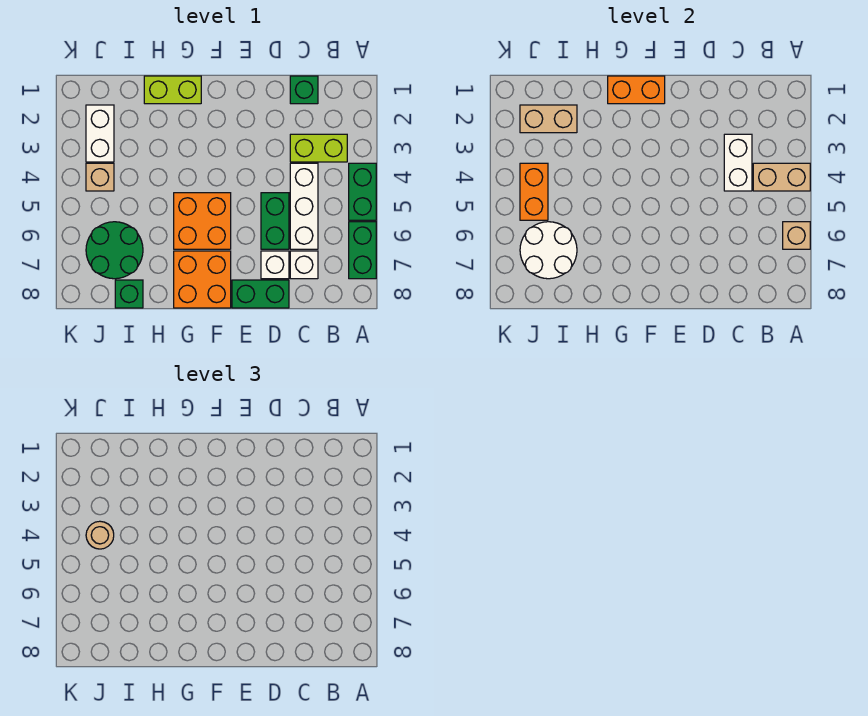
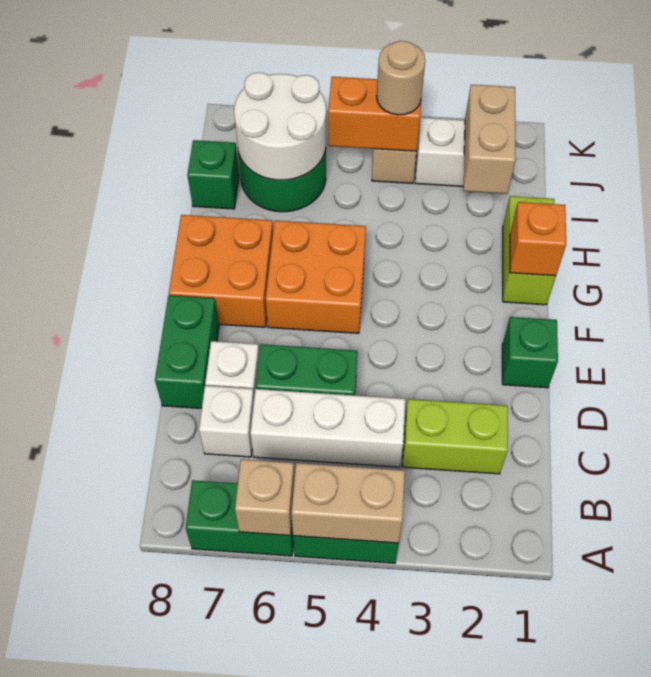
tan brick A4:B4 level 2 -> tan brick A4:A5 level 2
lime brick B3:C3 level 1 -> lime brick C2:C3 level 1
green brick C1 level 1 -> green brick E1 level 1
white brick C3:C4 level 2 -> none
orange brick F1:G1 level 2 -> orange brick G1 level 2

